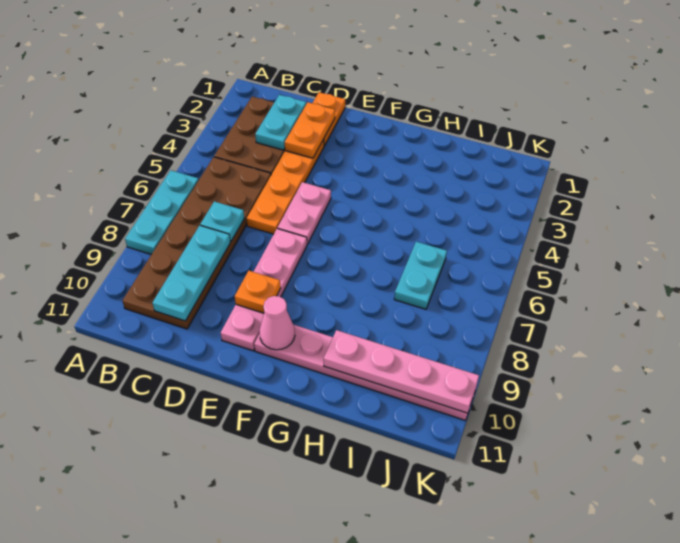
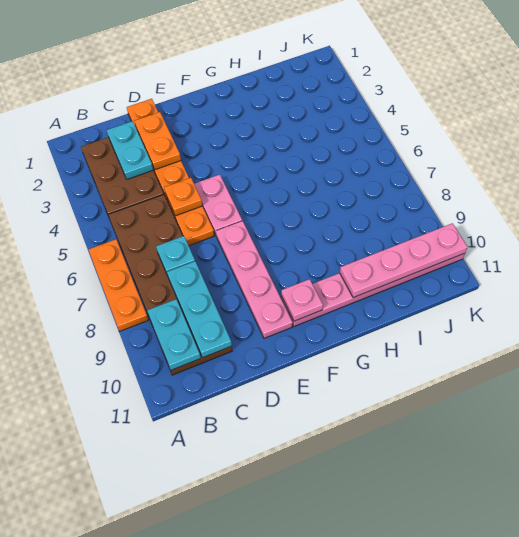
cyan plate A6:A8 level 1 -> orange plate A6:A8 level 1
orange plate E9 level 2 -> orange plate D5 level 2
pink cone F10 level 2 -> pink plate F10 level 2
cyan plate I6:I7 level 1 -> cyan plate B9:B10 level 2

